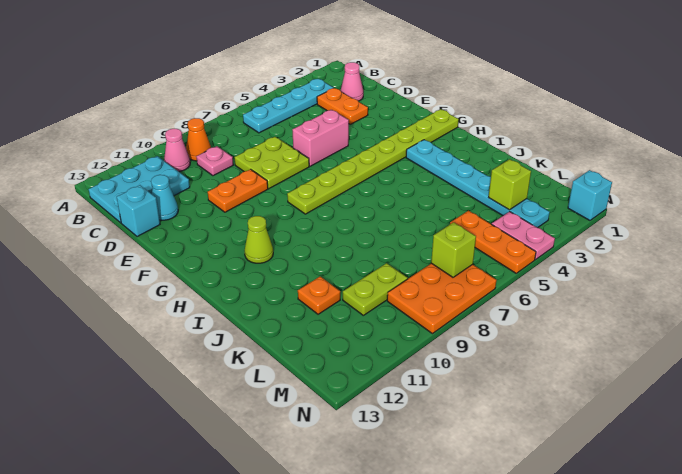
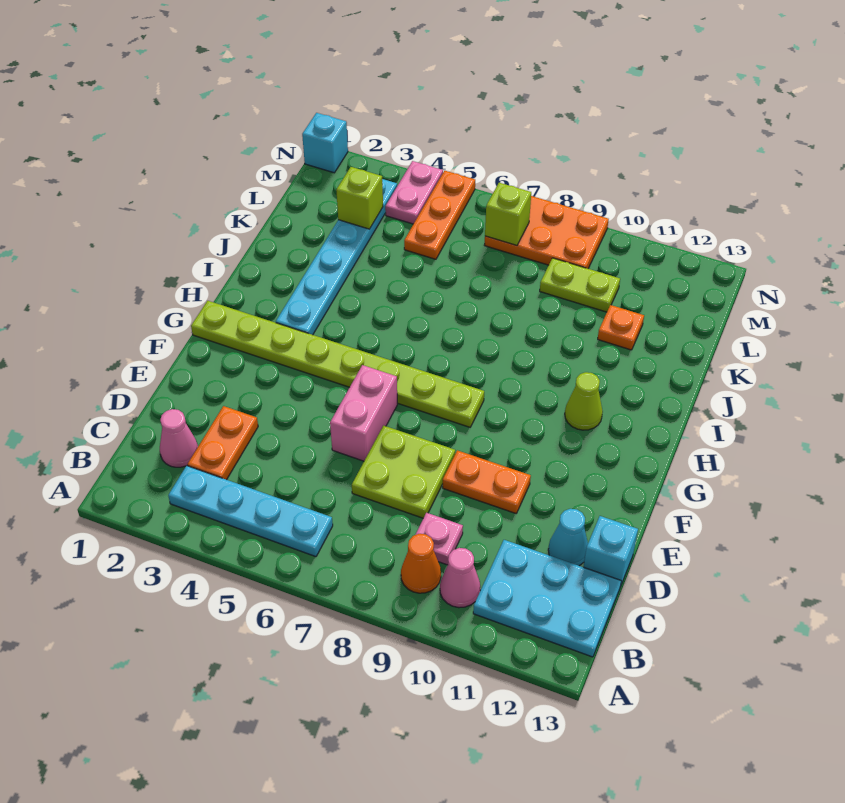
pink brick E5:E6 level 1 -> pink brick E6:F6 level 1

